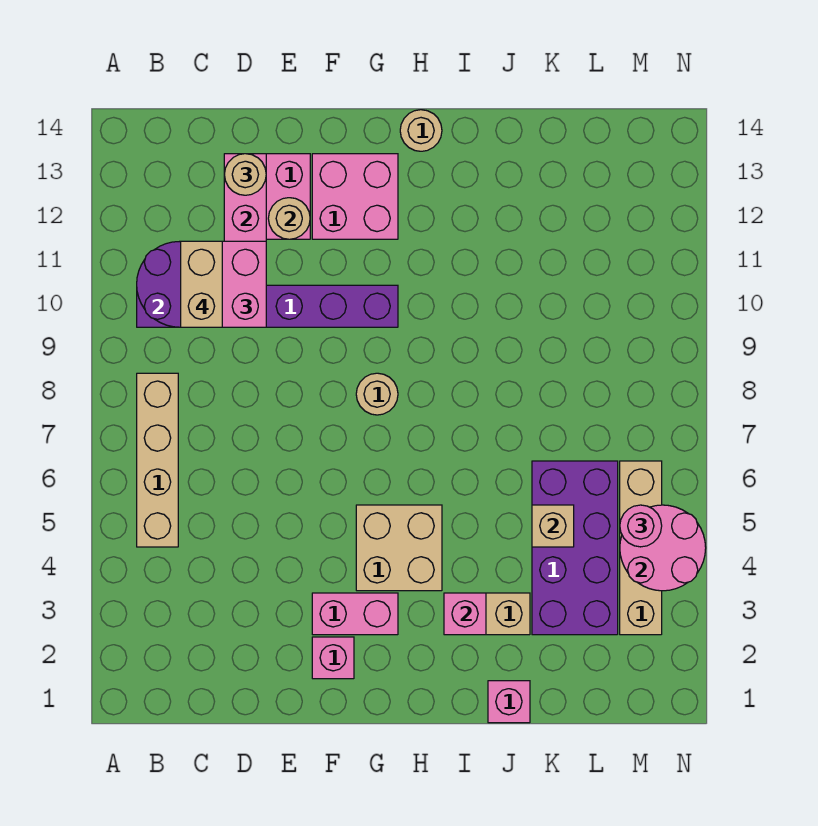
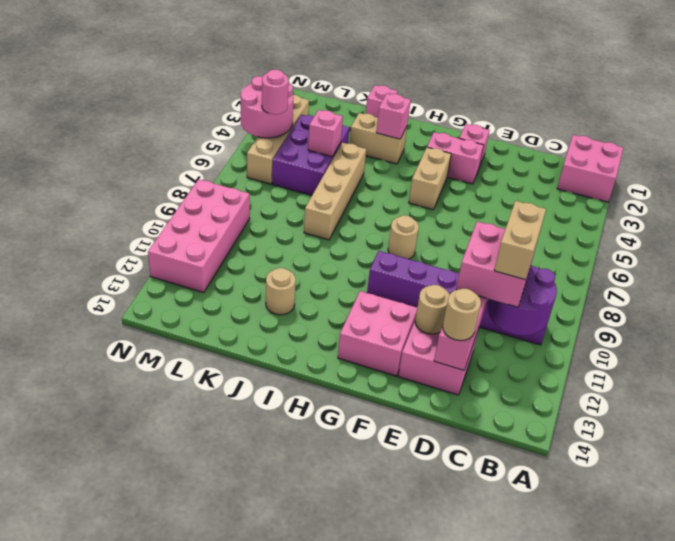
none -> pink brick A1:B2 level 1
tan brick B5:B8 level 1 -> tan brick J5:J8 level 1
tan brick G4:H5 level 1 -> tan brick G4:G5 level 1
tan round brick H14 level 1 -> tan round brick J12 level 1
purple brick K3:L6 level 1 -> purple brick K4:L6 level 1
tan brick K5 level 2 -> pink brick K5 level 2
none -> pink brick M9:N12 level 1

